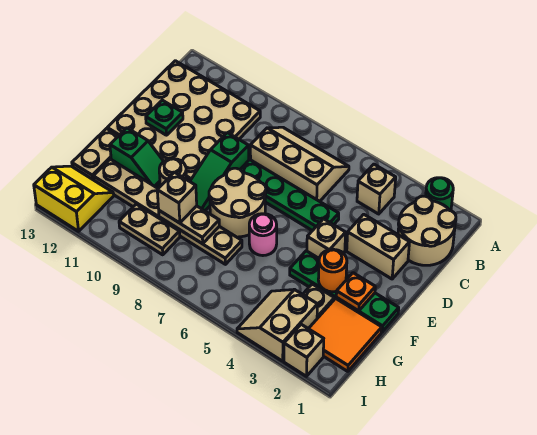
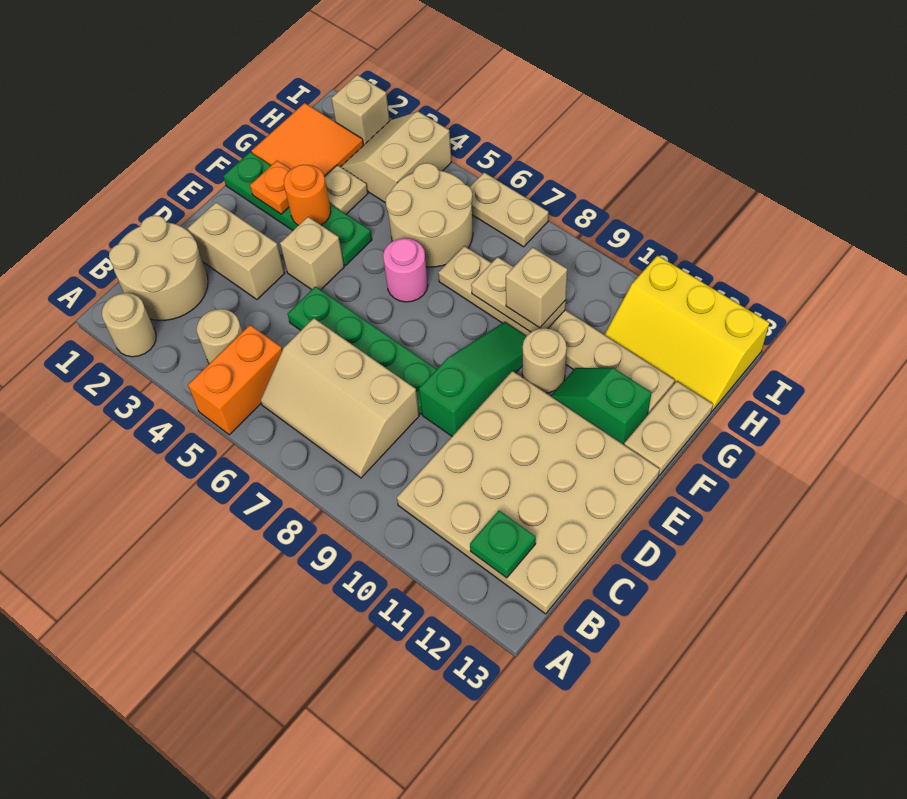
green round brick A2 level 1 -> tan round brick A2 level 1
none -> orange brick A5:B5 level 1
tan brick B4 level 1 -> tan round brick B4 level 1
green plate D12 level 2 -> green plate B12 level 2
tan round brick E7:F8 level 1 -> tan round brick G5:H6 level 1
tan slope H3:I4 level 1 top 3 -> tan slope H3:I4 level 1 top 4
tan plate H9:H10 level 1 -> tan plate I6:I7 level 1
yellow slope H12:I13 level 1 top I -> yellow slope H11:I13 level 1 top I

